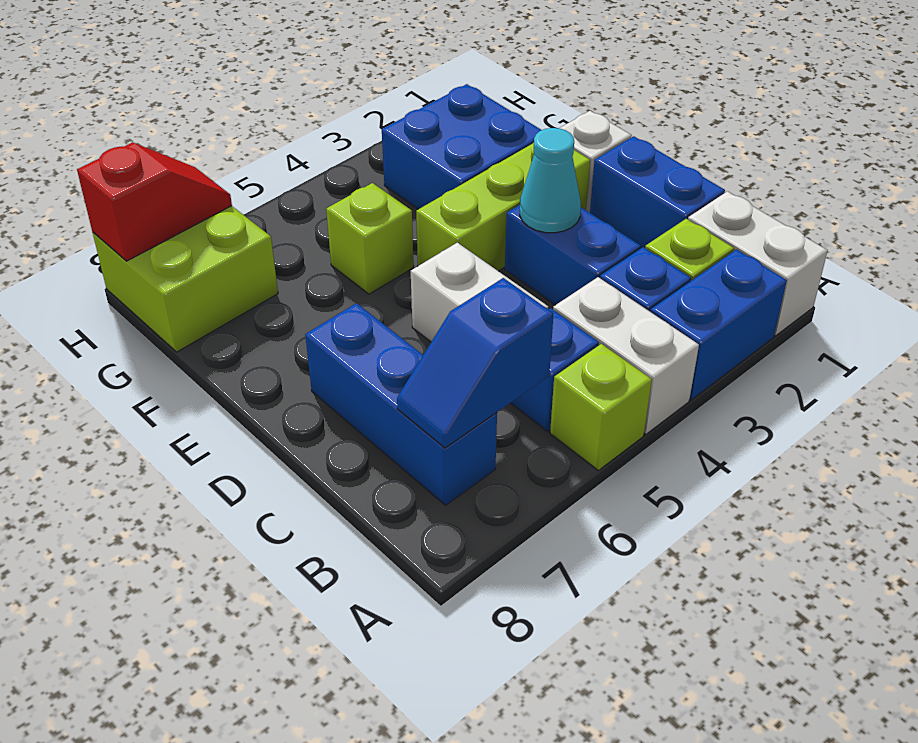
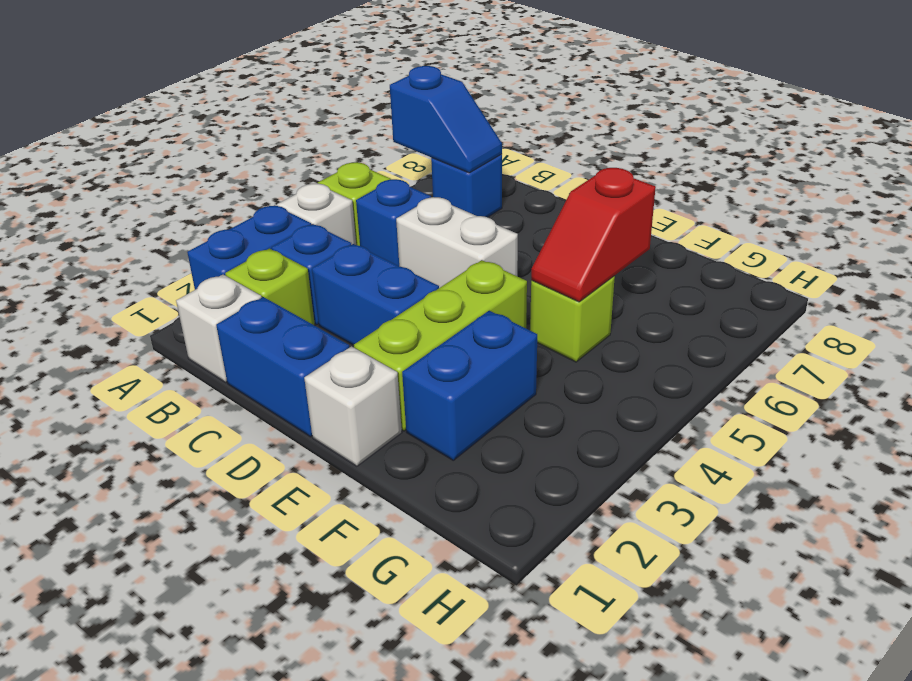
white brick A1:B1 level 1 -> white brick B1 level 1
white brick A4:B4 level 1 -> white brick A4 level 1
blue slope B6:B7 level 2 top 6 -> blue slope A7:B7 level 2 top A
blue brick B7:D7 level 1 -> blue brick B7 level 1
cyan cone D3 level 2 -> none
blue brick F2:G3 level 1 -> blue brick F2:F3 level 1
lime brick G7:H8 level 1 -> none
red slope H7:H8 level 2 top 8 -> red slope F5:F6 level 2 top 6

